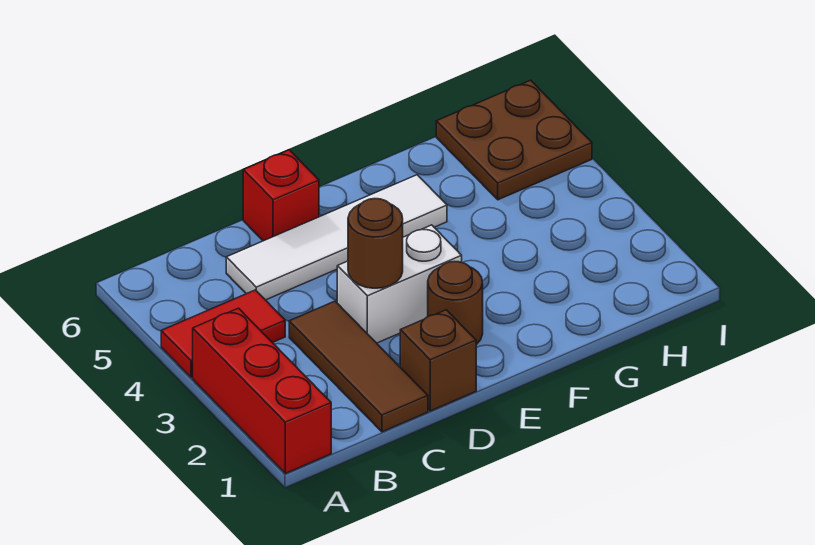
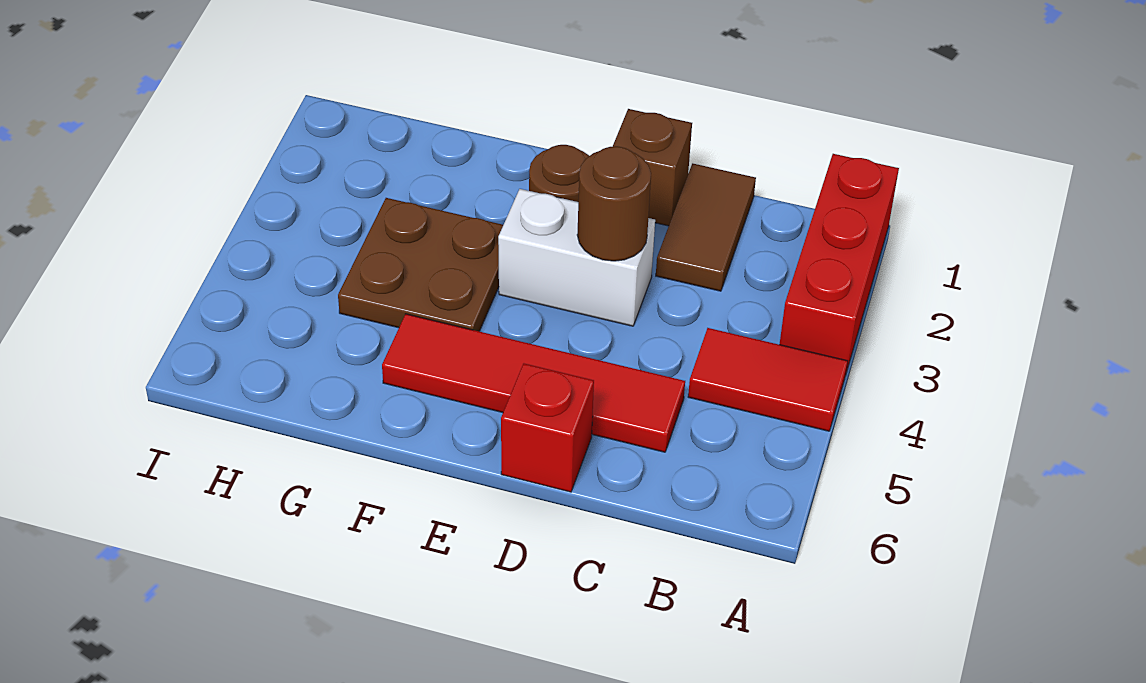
brown tile C1:C3 level 1 -> brown tile C1:C2 level 1
white tile C5:F5 level 1 -> red tile C5:F5 level 1
brown plate H5:I6 level 1 -> brown plate F3:G4 level 1

